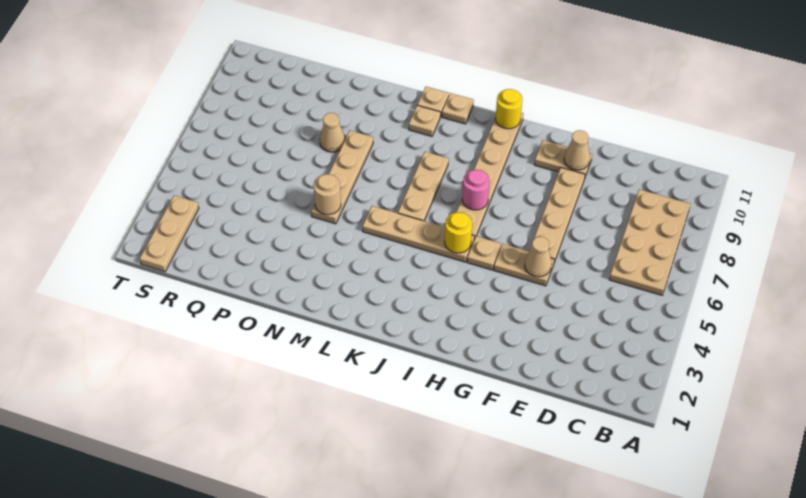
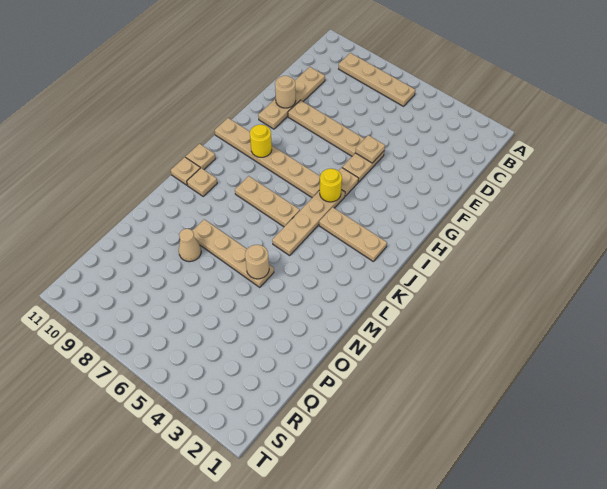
tan plate B6:C9 level 1 -> tan plate B6:B9 level 1
tan cone F5 level 2 -> tan plate F5 level 2
tan plate F10:G10 level 1 -> tan plate D10:G10 level 1
tan cone F10 level 2 -> tan round brick F10 level 2
pink round brick I7 level 2 -> none
yellow round brick I11 level 2 -> yellow round brick I9 level 2
tan plate S1:S3 level 1 -> tan plate J2:J4 level 1

